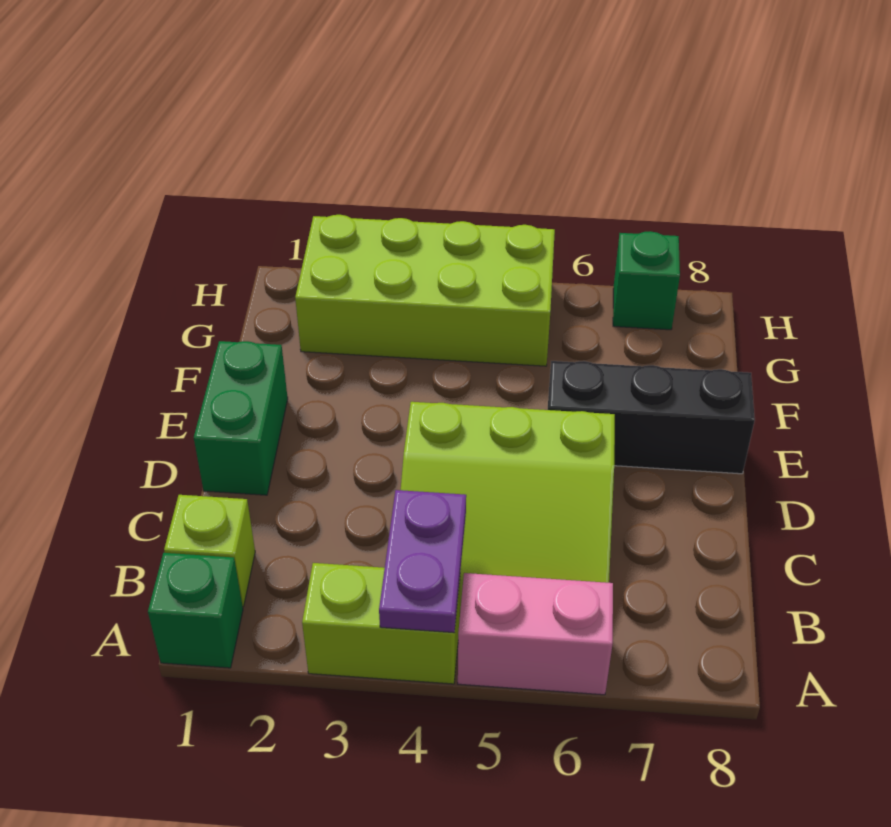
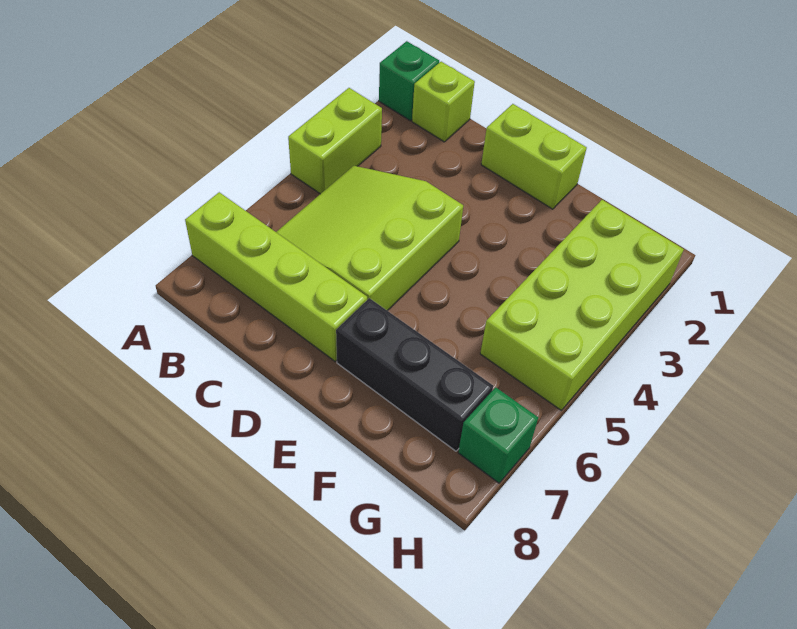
purple plate A4:B4 level 2 -> none
pink brick A5:A6 level 1 -> none
none -> lime brick A7:D7 level 1
green brick D1:E1 level 1 -> lime brick D1:E1 level 1
black brick E6:E8 level 1 -> black brick E7:G7 level 1

